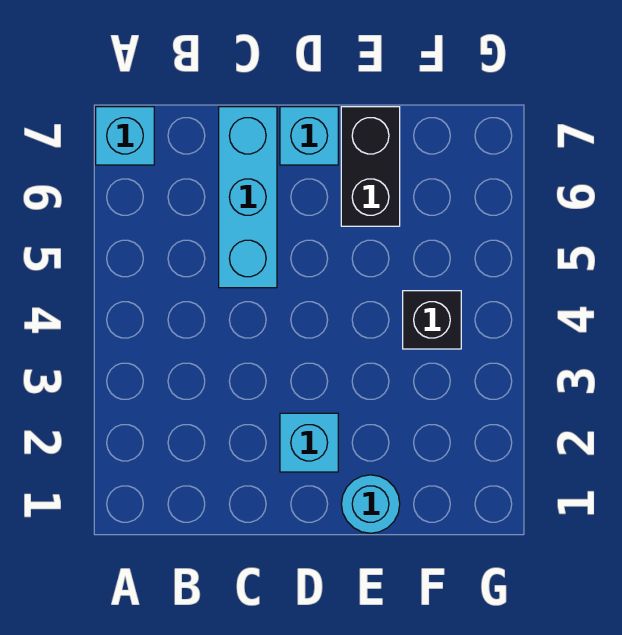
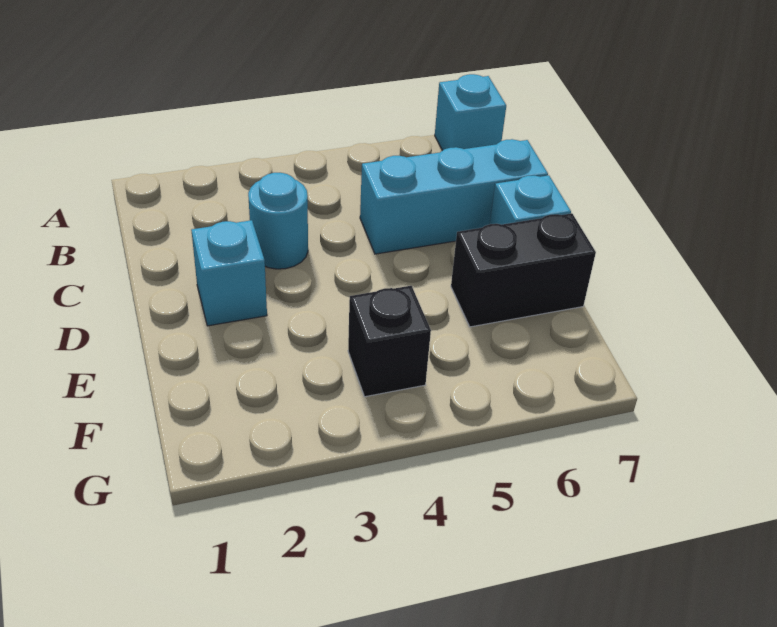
cyan round brick E1 level 1 -> cyan round brick C3 level 1

